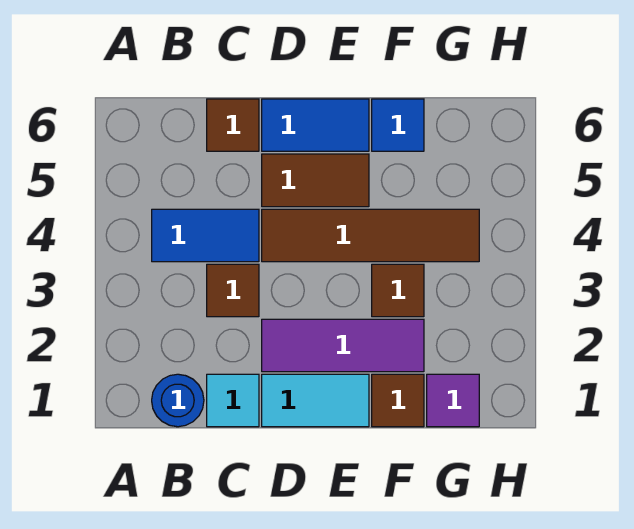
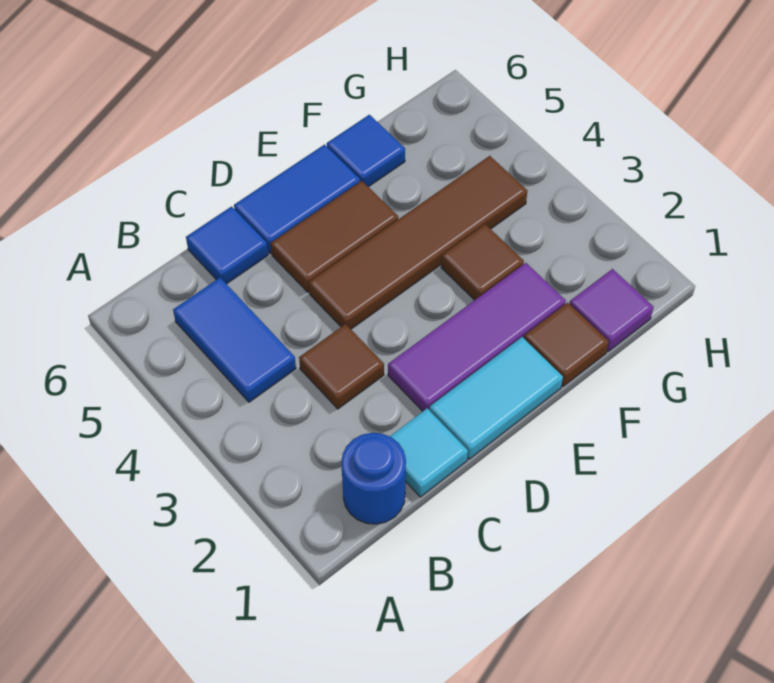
blue tile B4:C4 level 1 -> blue tile B4:B5 level 1
brown tile C6 level 1 -> blue tile C6 level 1

